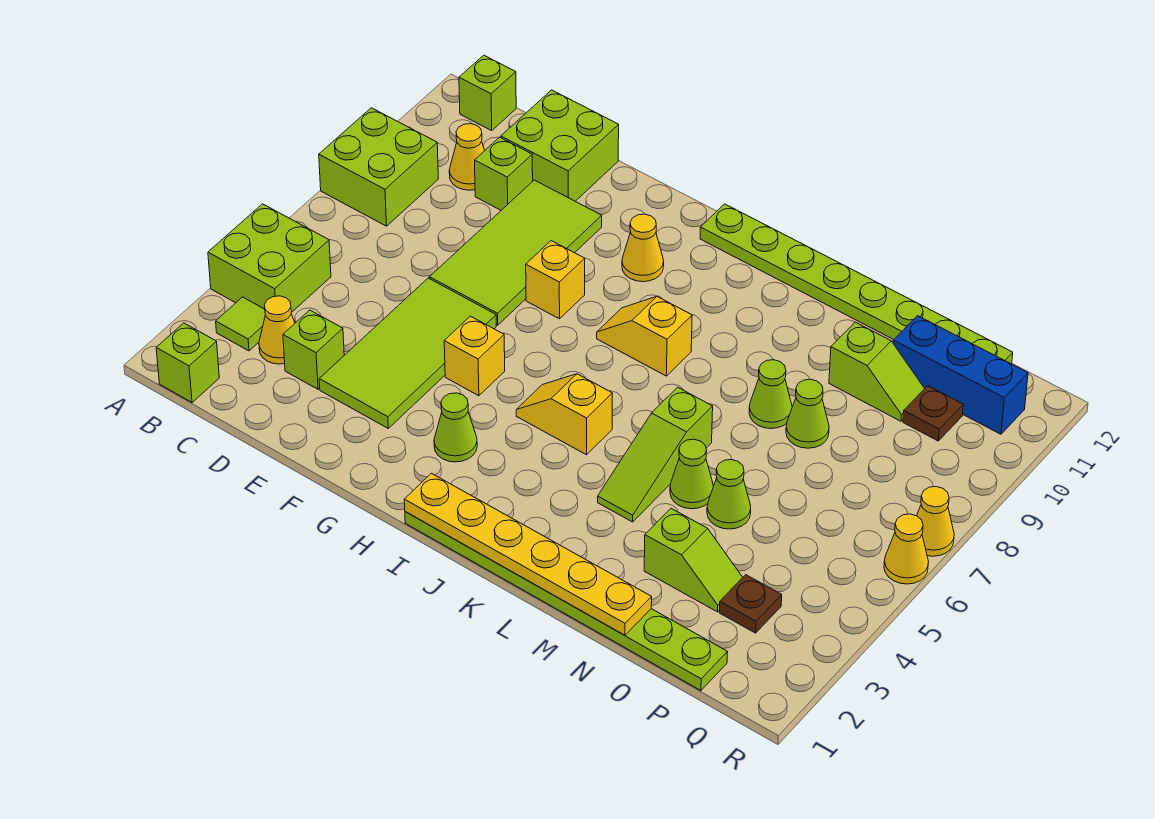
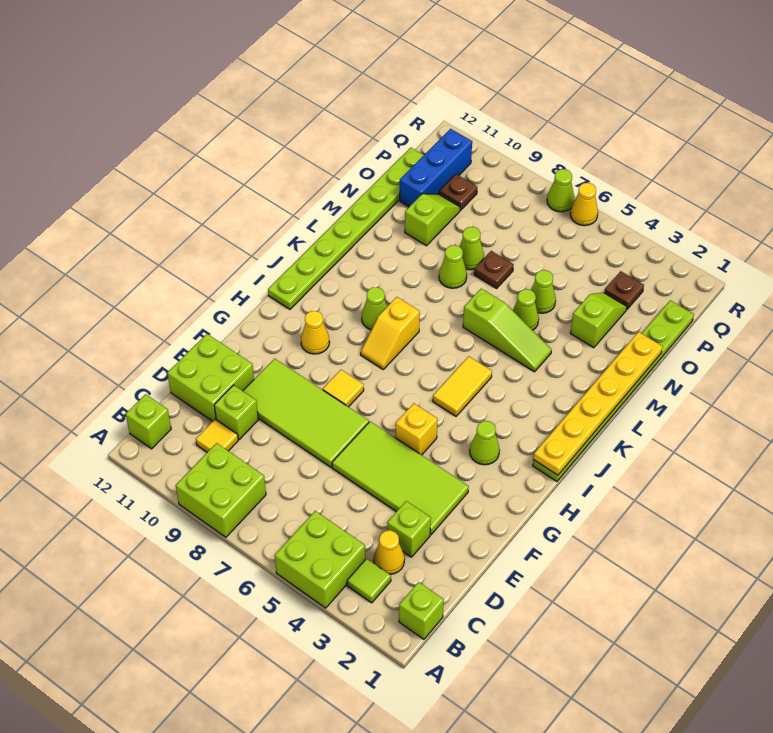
yellow cone C10 level 1 -> yellow tile C10 level 1
yellow brick G8 level 1 -> yellow tile G8 level 1
yellow slope I5:J5 level 1 top J -> yellow tile I5:J5 level 1
none -> lime cone J9 level 1
none -> brown plate N7 level 1
yellow cone R7 level 1 -> lime cone R7 level 1

